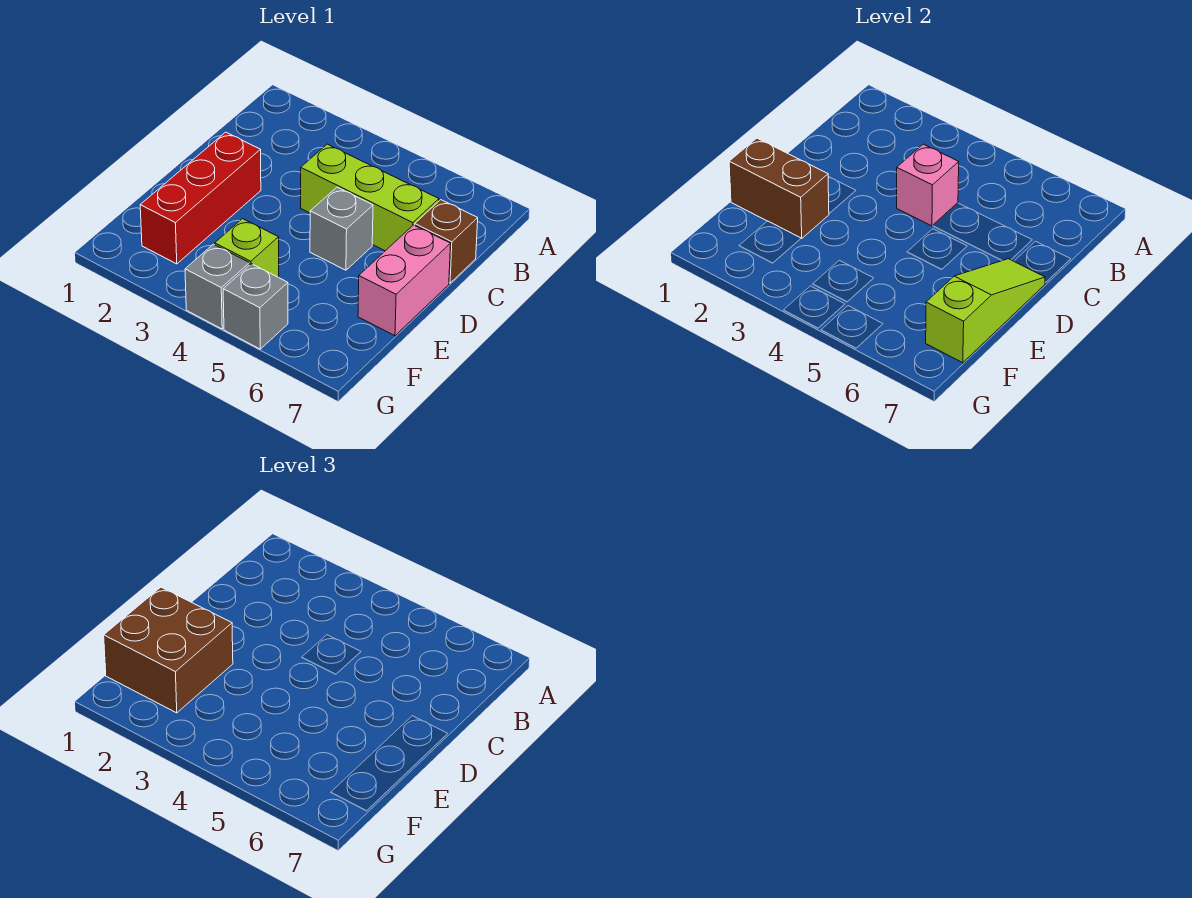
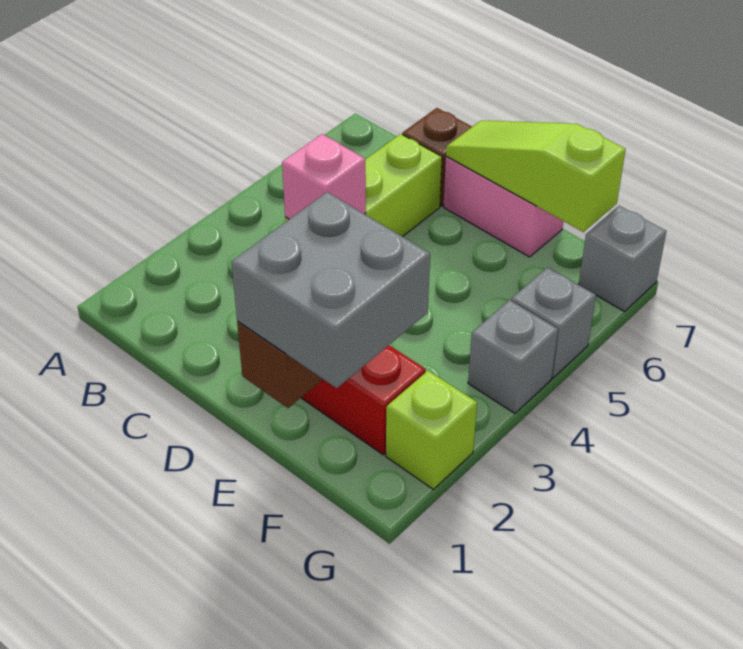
grey brick D5 level 1 -> grey brick G7 level 1
brown brick E1:F2 level 3 -> grey brick E1:F2 level 3
lime brick F4 level 1 -> lime brick G2 level 1

